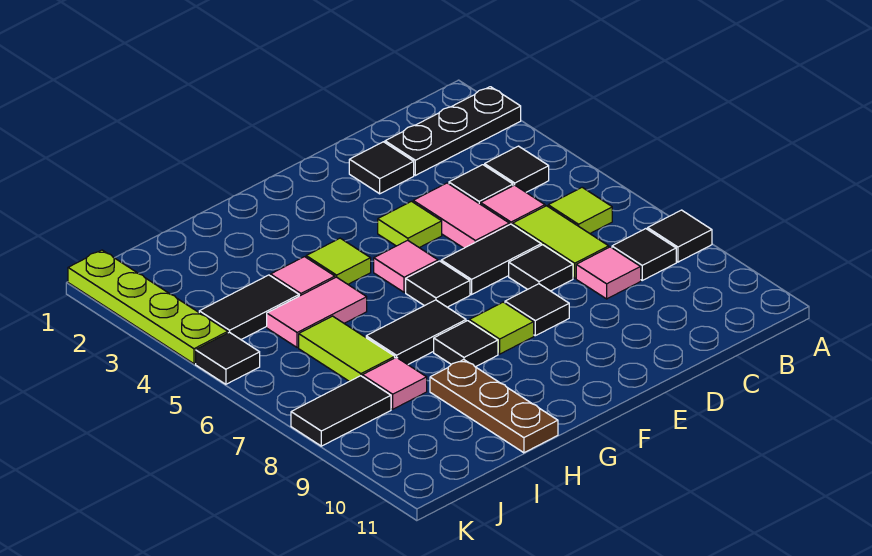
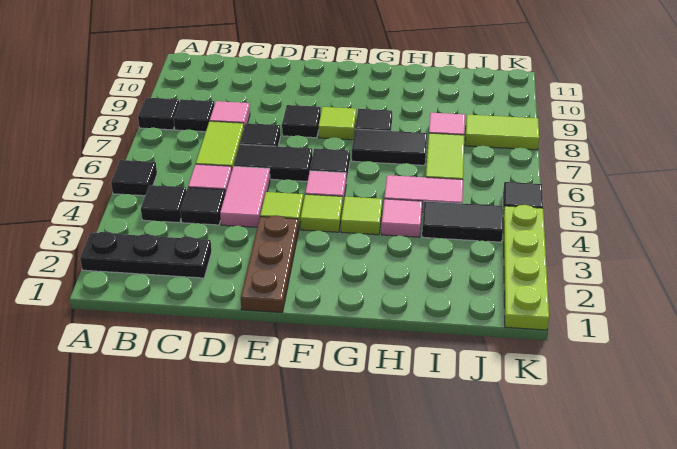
lime tile B6 level 1 -> lime tile F4 level 1
black tile D2 level 1 -> black tile A5 level 1
brown plate H9:H11 level 1 -> brown plate E1:E3 level 1
black tile J8:K8 level 1 -> lime tile J8:K8 level 1

